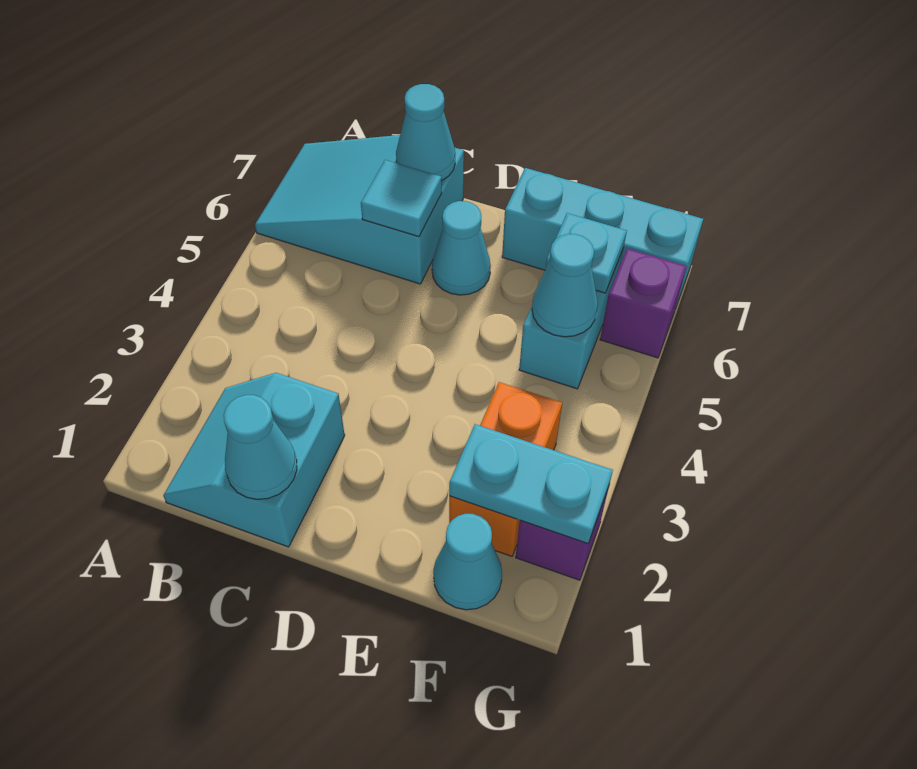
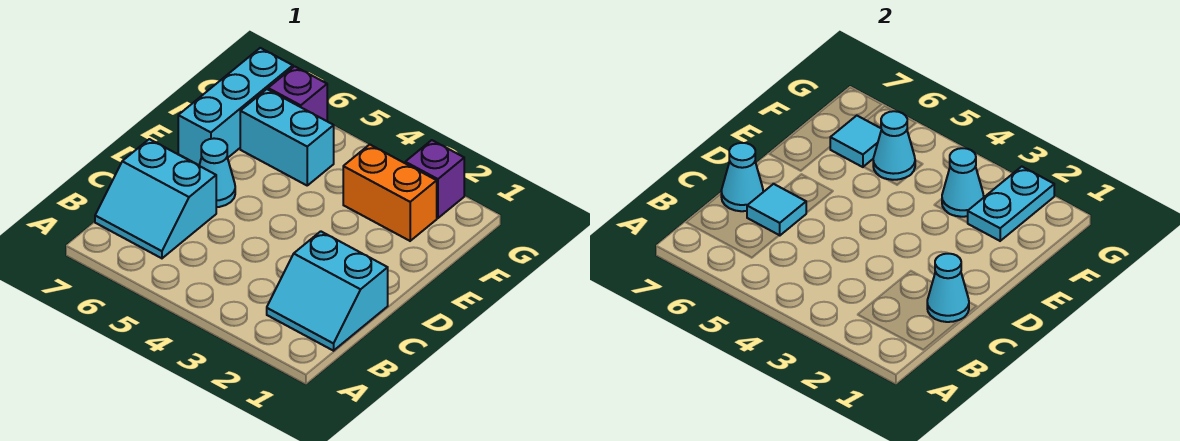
cyan slope A6:C7 level 1 top C -> cyan slope B6:C7 level 1 top C
cyan cone F1 level 1 -> cyan cone F3 level 2
cyan plate F6 level 2 -> cyan tile F6 level 2

